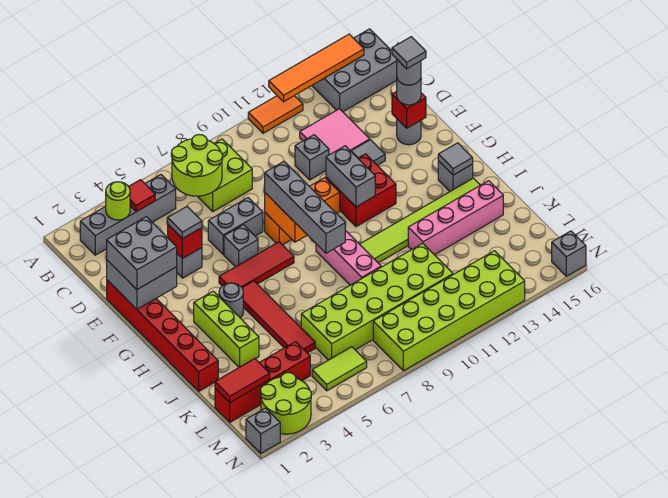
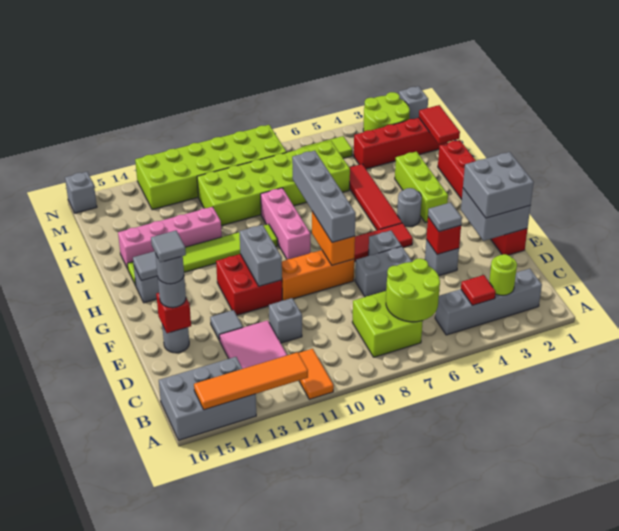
orange tile A11:A12 level 1 -> orange tile A11:B11 level 1
red tile L1:L2 level 2 -> red tile K1:L1 level 2

